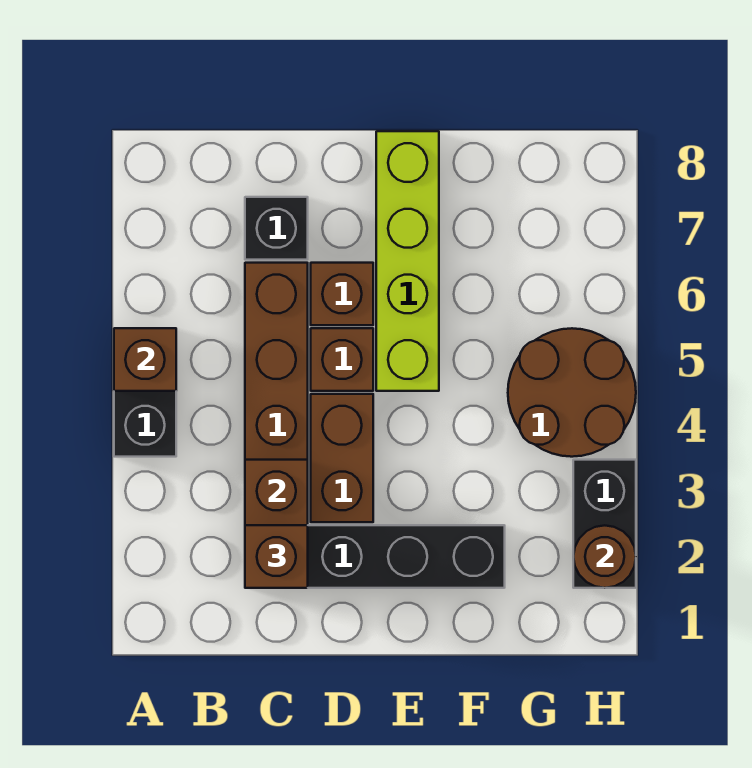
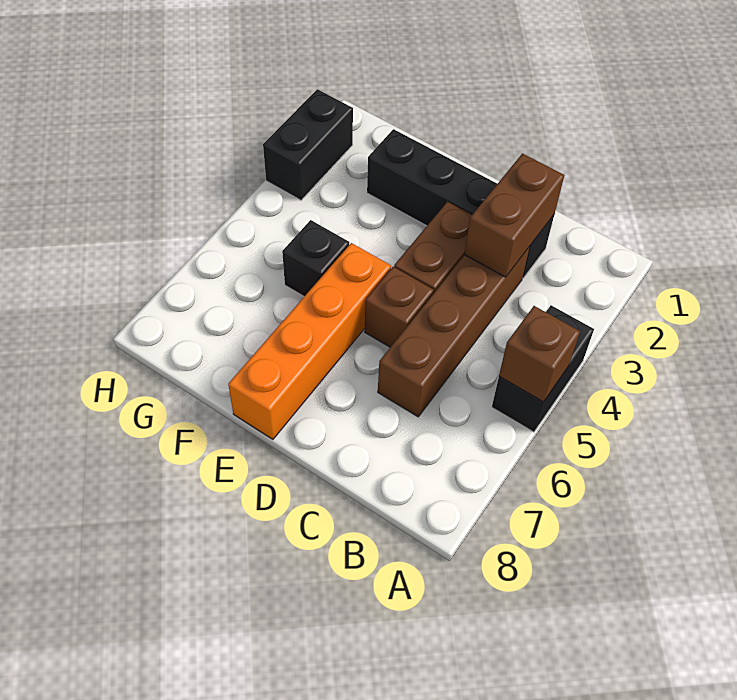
brown brick C2 level 3 -> none
black brick C7 level 1 -> black brick F5 level 1
brown brick D6 level 1 -> none
lime brick E5:E8 level 1 -> orange brick E5:E8 level 1
brown round brick G4:H5 level 1 -> none
brown round brick H2 level 2 -> none

